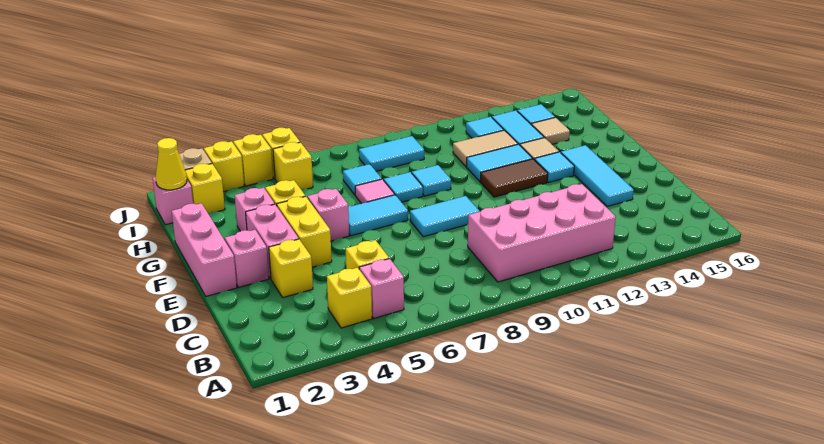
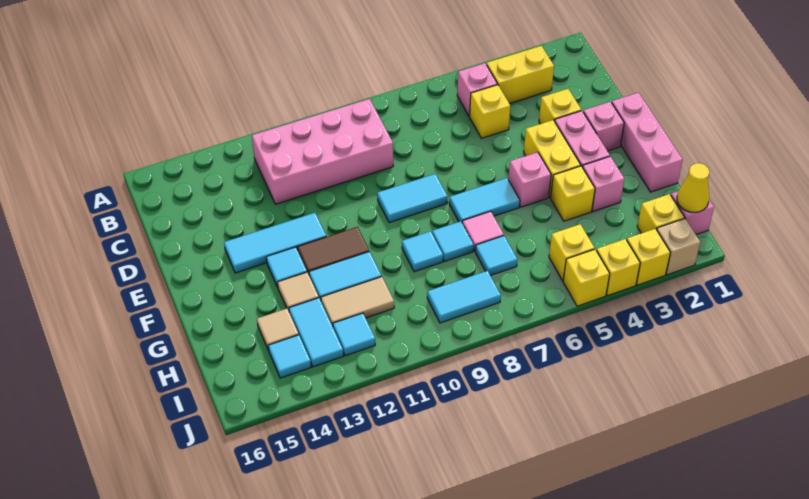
yellow brick B4 level 1 -> yellow brick B3:B4 level 1
cyan tile D14:F14 level 1 -> cyan tile E12:E14 level 1

